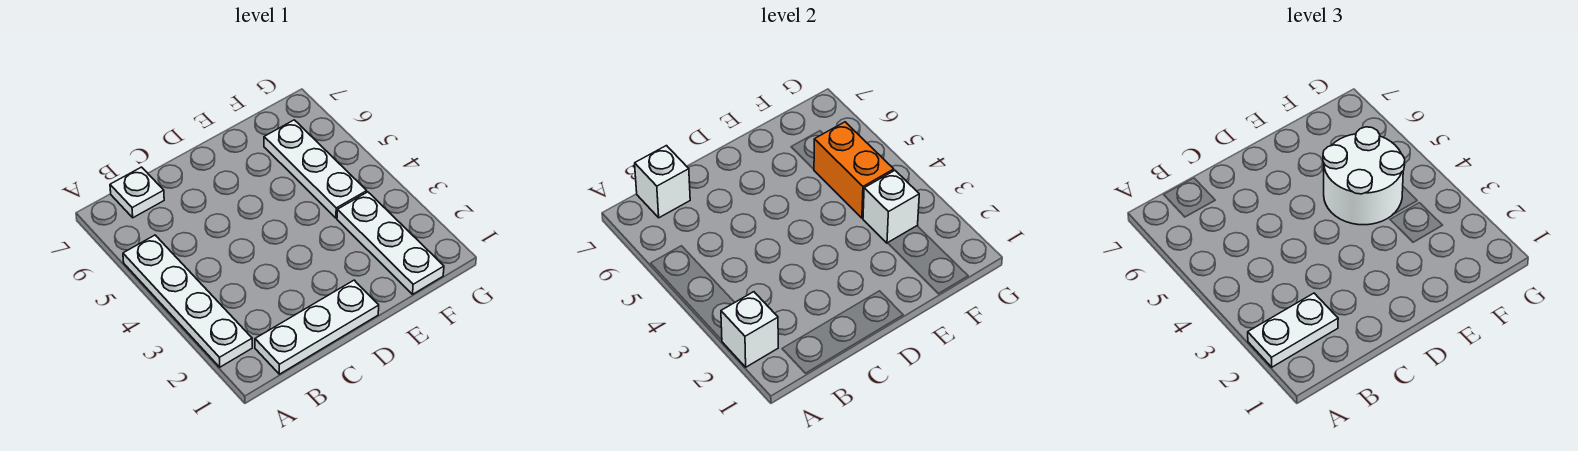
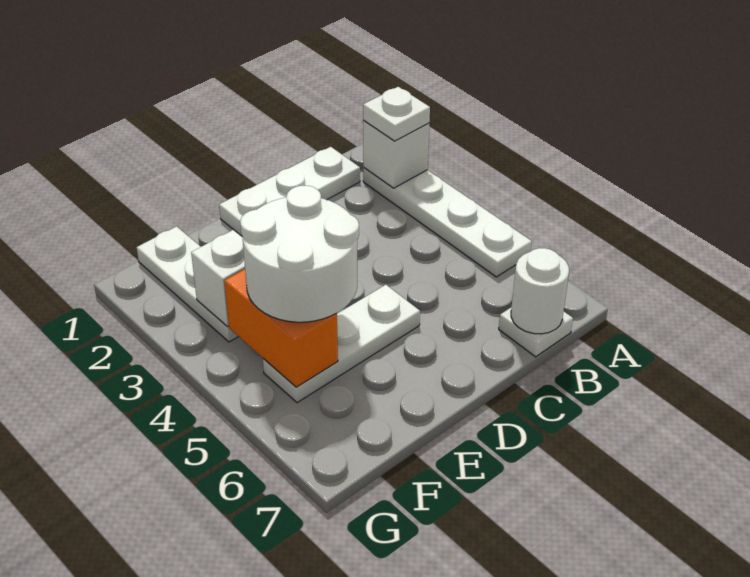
white plate A2:B2 level 3 -> white plate A2 level 3
white brick B7 level 2 -> white round brick B7 level 2
white plate F4:F6 level 1 -> white plate D5:F5 level 1

